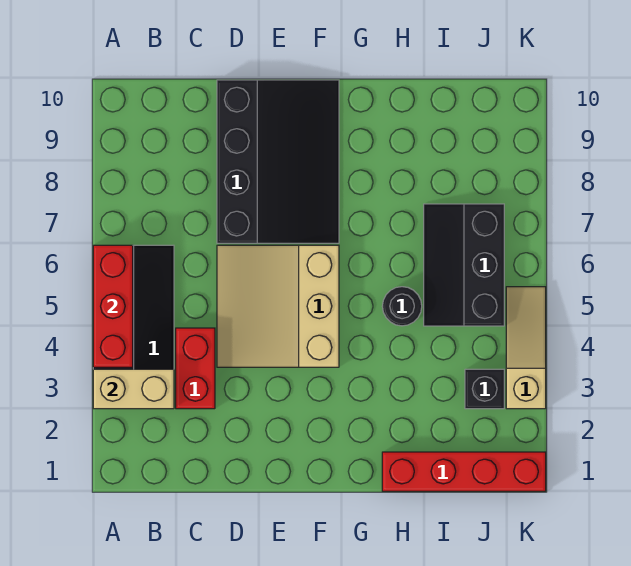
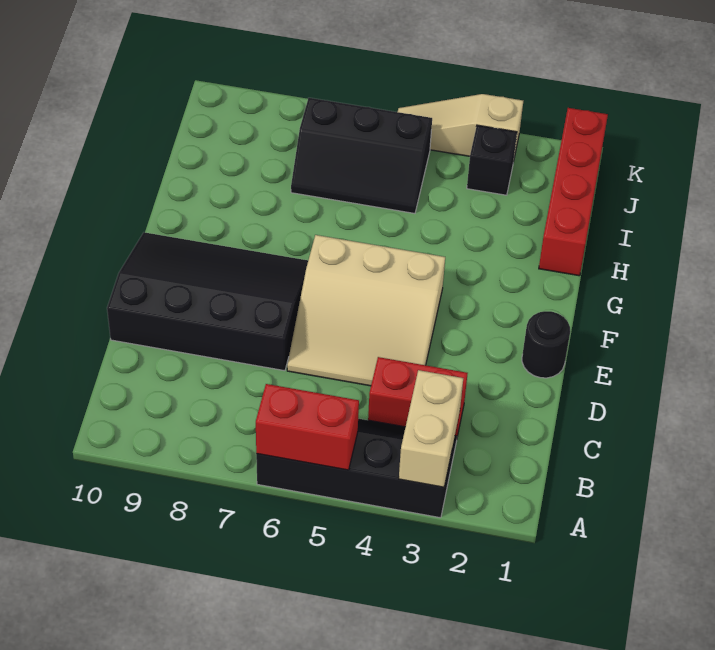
red brick A4:A6 level 2 -> red brick A5:A6 level 2
black round brick H5 level 1 -> black round brick E1 level 1

